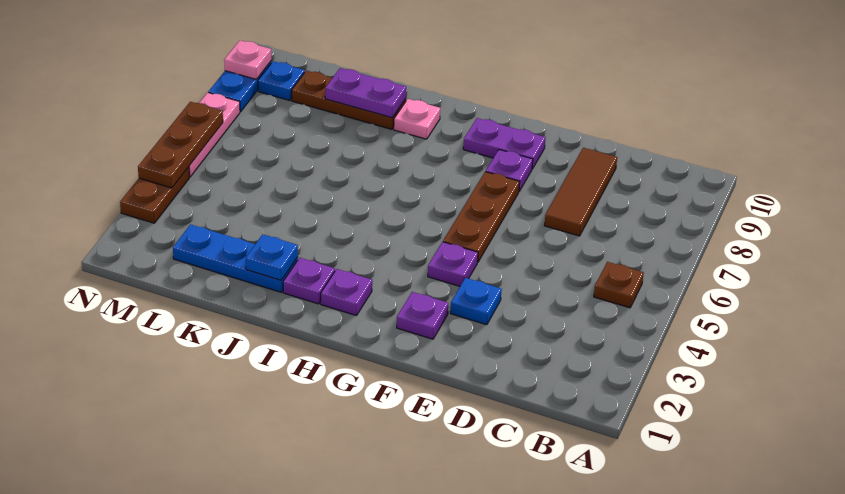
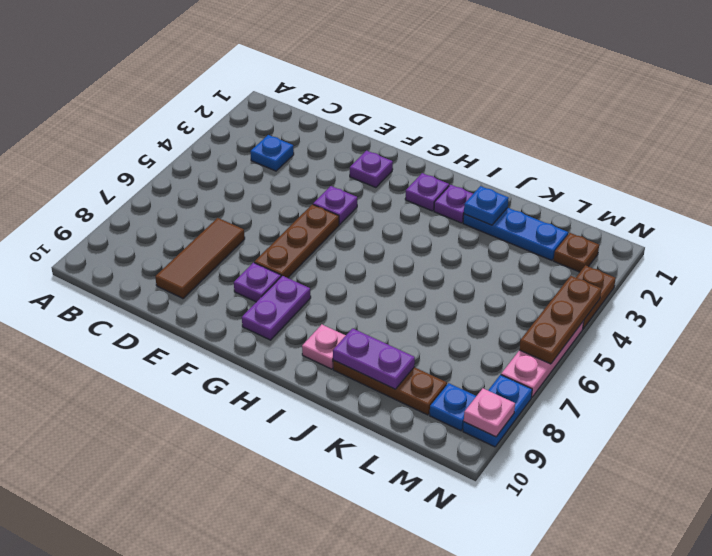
brown plate B5 level 1 -> brown plate M2 level 1
blue plate E3 level 1 -> blue plate C3 level 1
purple plate F9:G9 level 1 -> purple plate G8:G9 level 1

